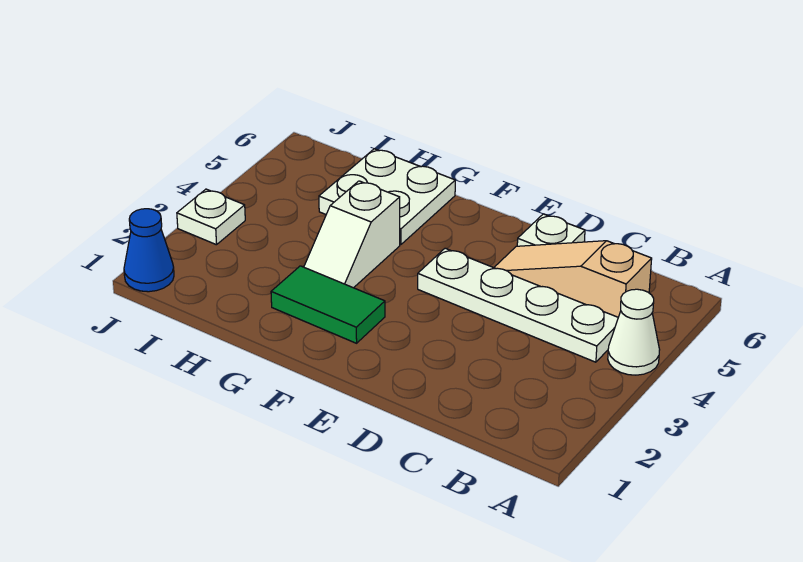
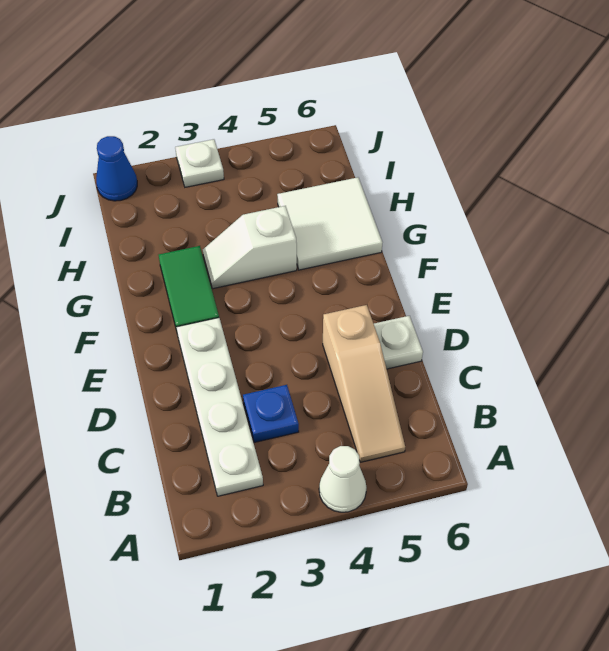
white plate B4:E4 level 1 -> white plate B2:E2 level 1
tan slope B5:D5 level 1 top B -> tan slope B5:D5 level 1 top D
none -> blue plate C3 level 1
white plate G5:H6 level 1 -> white tile G5:H6 level 1

